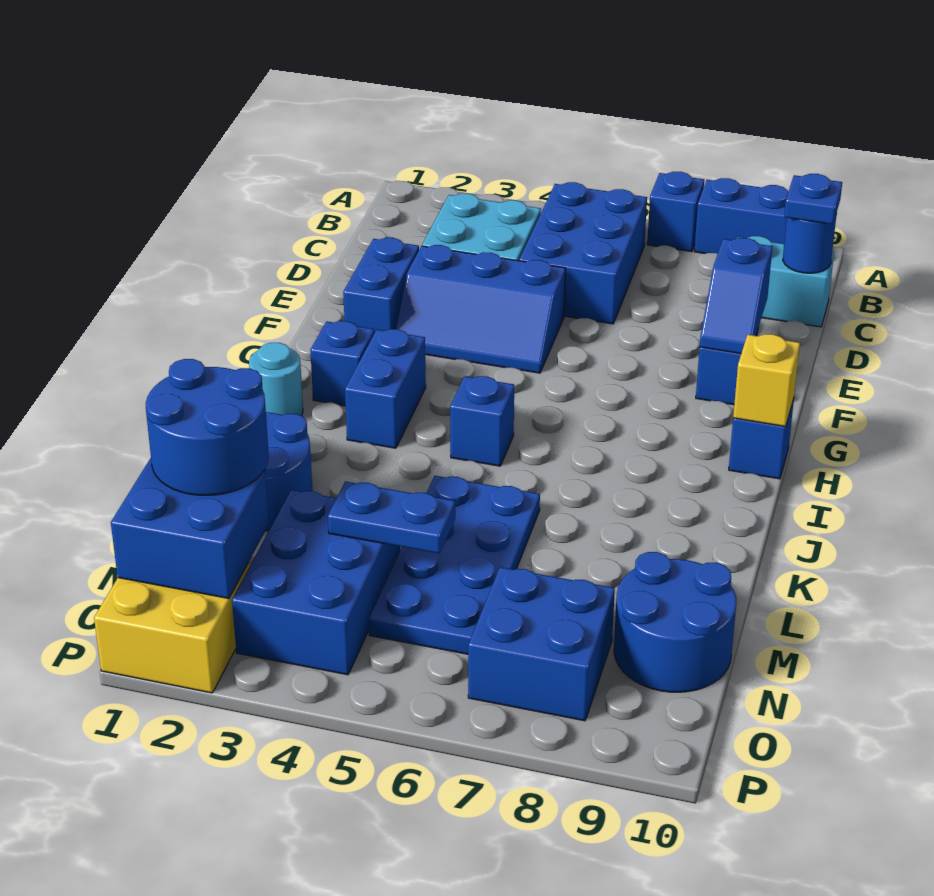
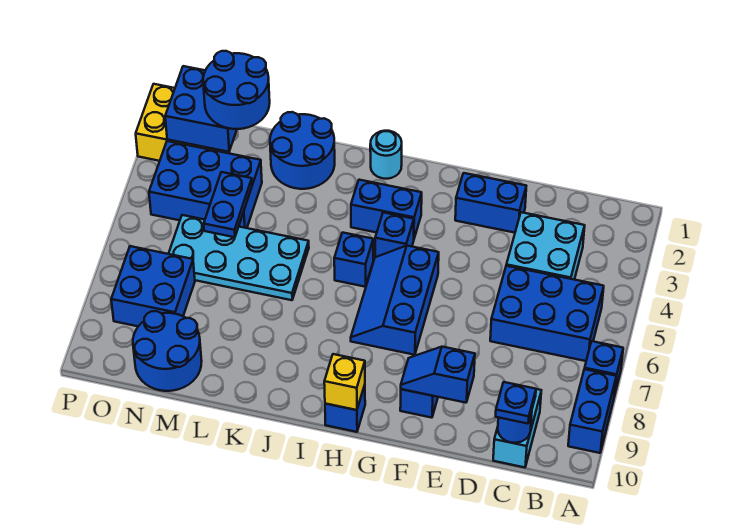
blue slope E3:F5 level 1 top E -> blue slope G5:H7 level 1 top G
blue brick H2 level 1 -> blue brick H4 level 1
blue plate K5:N6 level 1 -> cyan plate K5:N6 level 1

